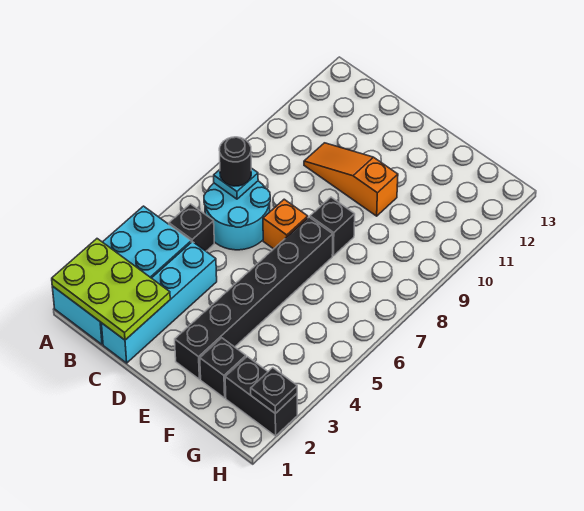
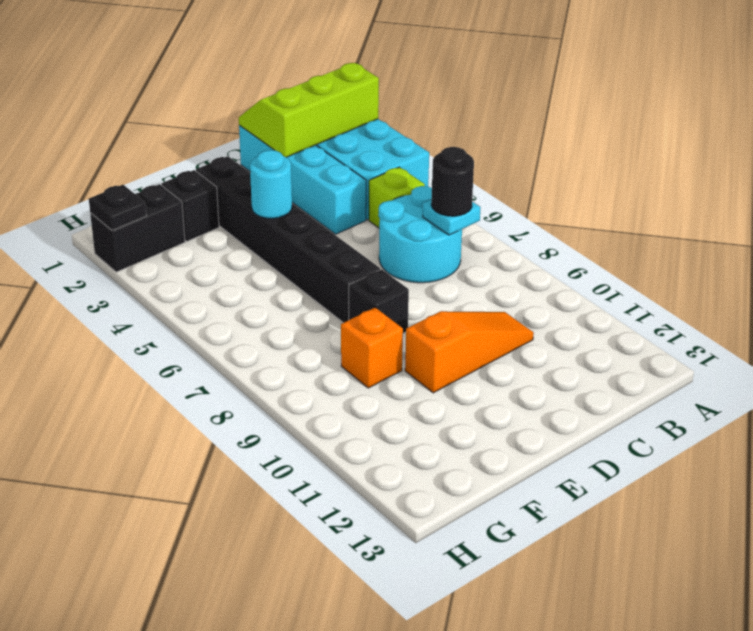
lime plate A1:C2 level 2 -> lime slope A1:C2 level 2 top 2
black brick B5 level 1 -> lime brick B5 level 1
orange brick D7 level 1 -> orange brick F9 level 1
none -> cyan round brick E4 level 2

